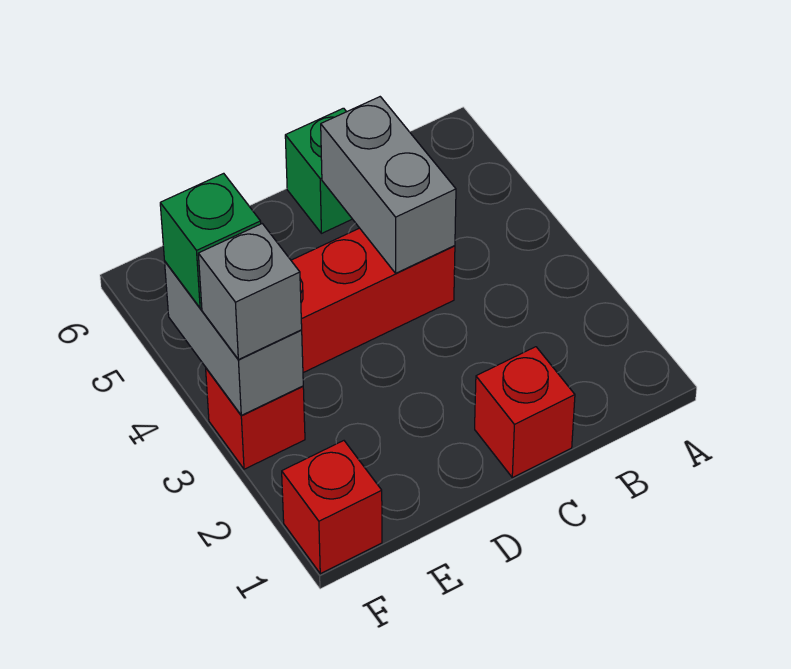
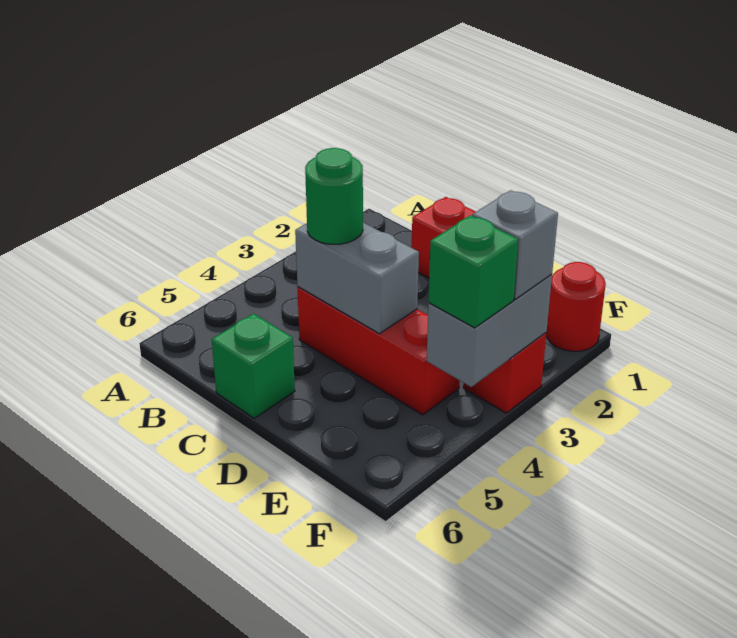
grey brick C4:C5 level 2 -> grey brick C4:D4 level 2
none -> green round brick C4 level 3
red brick F1 level 1 -> red round brick F1 level 1

